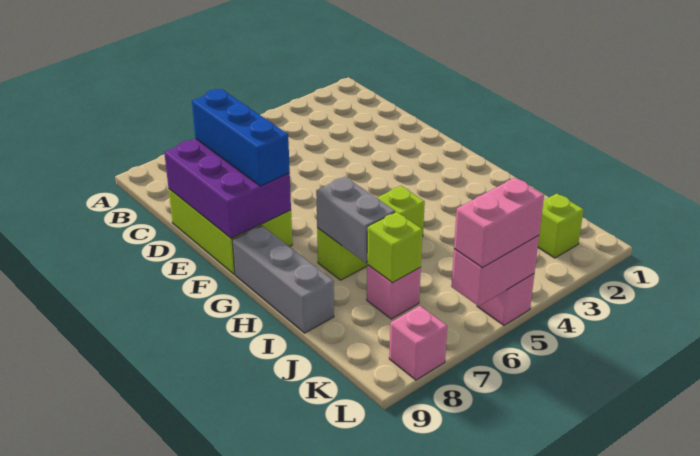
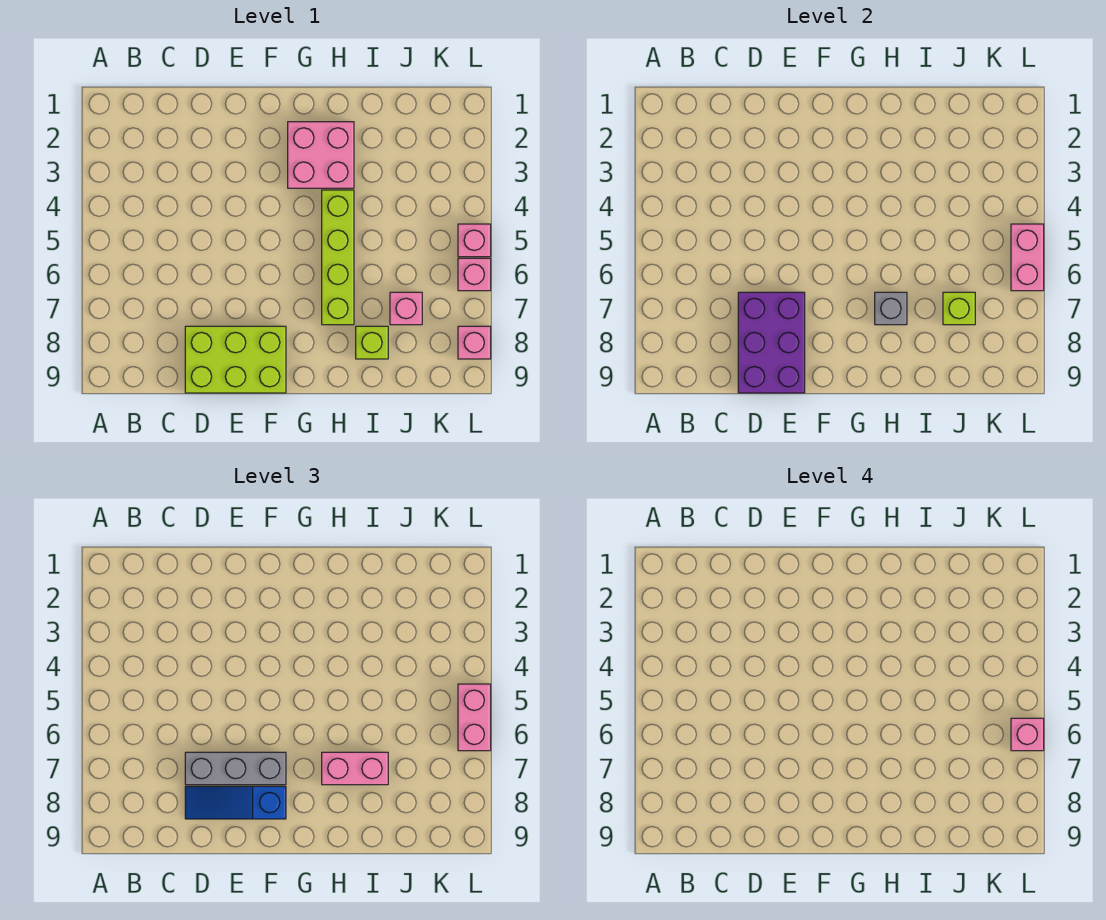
purple brick D8:F9 level 2 -> purple brick D7:E9 level 2
blue brick D8:F8 level 3 -> blue slope D8:F8 level 3 top F
none -> pink brick G2:H3 level 1
grey brick G9:I9 level 1 -> grey brick D7:F7 level 3
lime brick H5:H7 level 1 -> lime brick H4:H7 level 1
grey brick H7:I7 level 2 -> grey brick H7 level 2
none -> pink brick H7:I7 level 3
lime brick K2 level 1 -> lime brick I8 level 1
none -> pink brick L6 level 1
none -> pink brick L6 level 4

